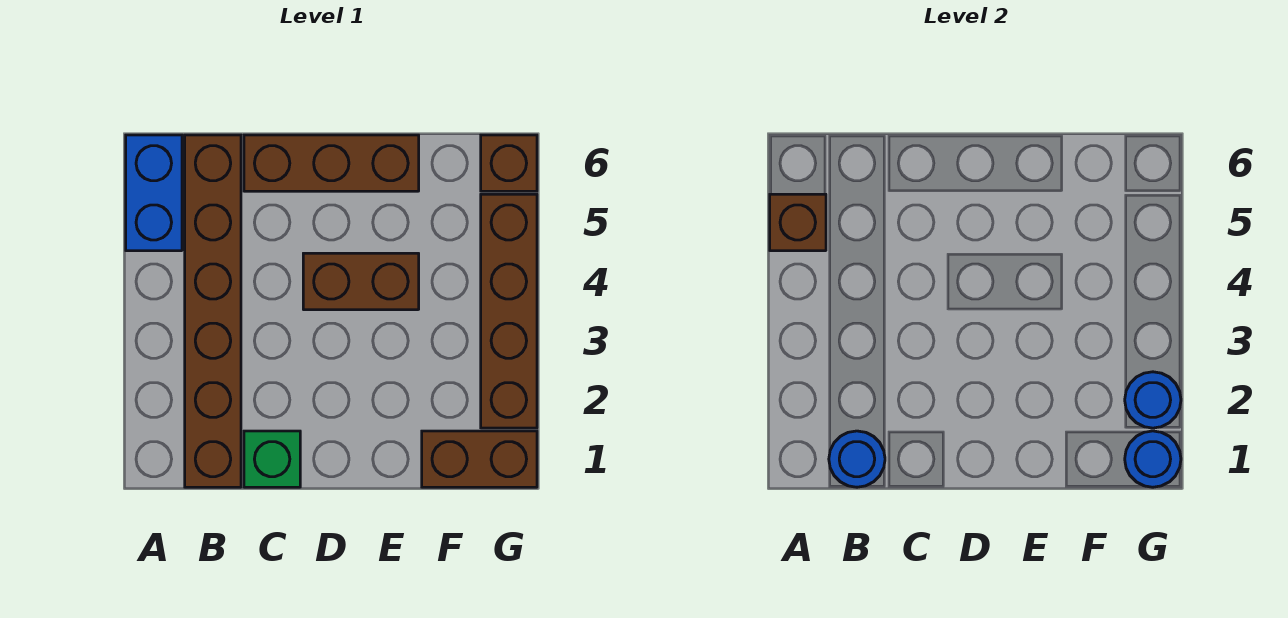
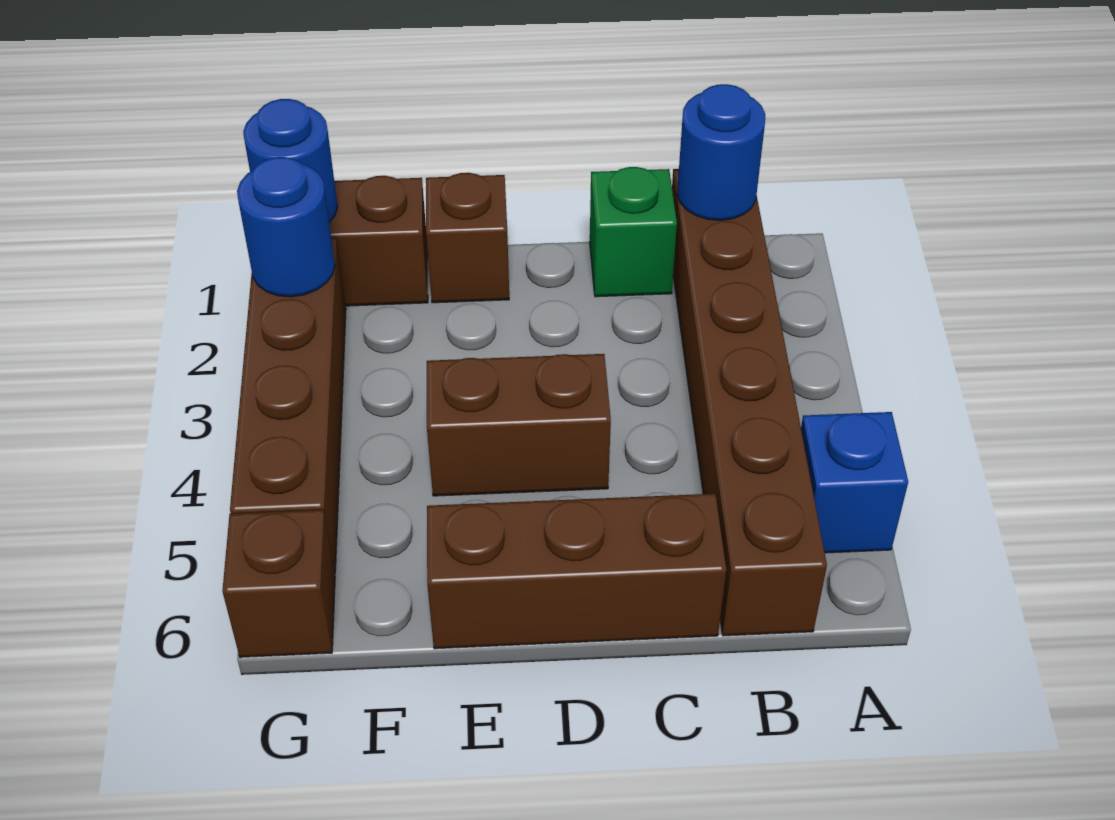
blue brick A5:A6 level 1 -> blue brick A5 level 1
brown brick A5 level 2 -> brown brick E1 level 1

